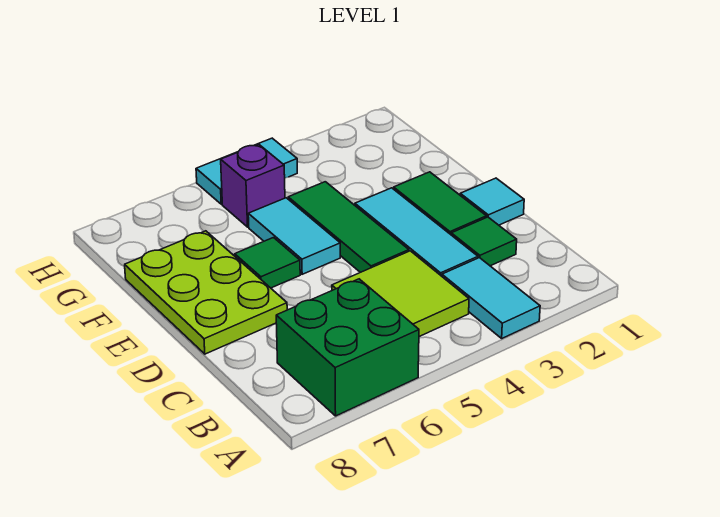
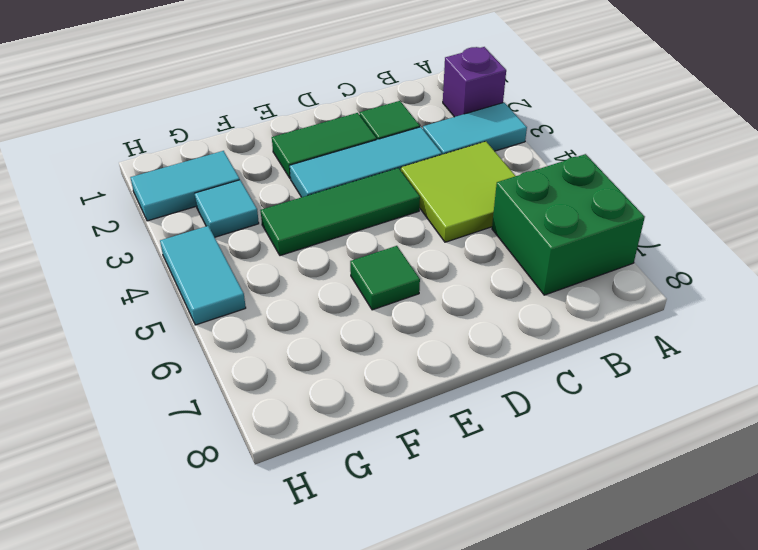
cyan tile D1 level 1 -> cyan tile G3 level 1
lime plate D7:F8 level 1 -> none
cyan tile E5:F5 level 1 -> cyan tile G2:H2 level 1
purple brick G5 level 1 -> purple brick A2 level 1

